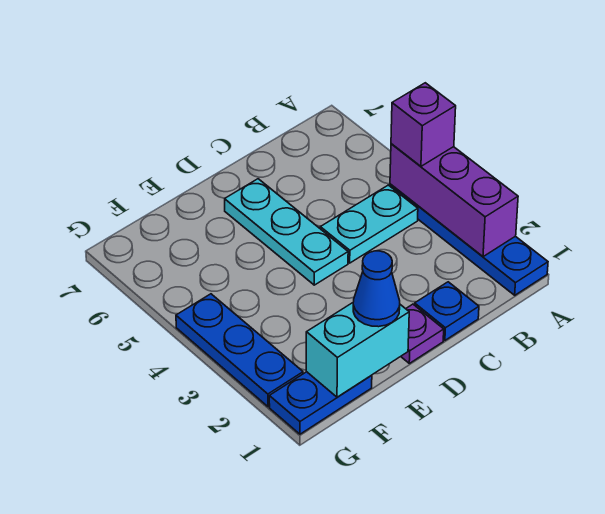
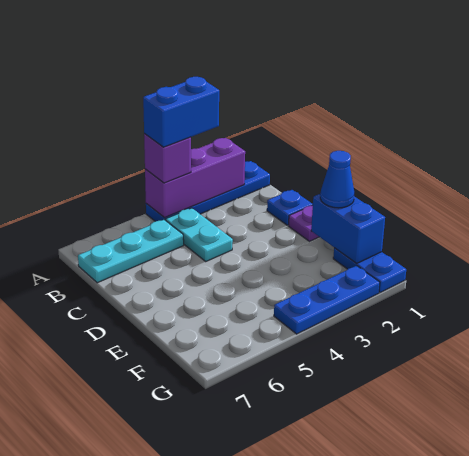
none -> blue brick A3:A4 level 4
cyan plate D4:D6 level 1 -> cyan plate B5:B7 level 1
cyan brick E1:F1 level 2 -> blue brick E1:F1 level 2

